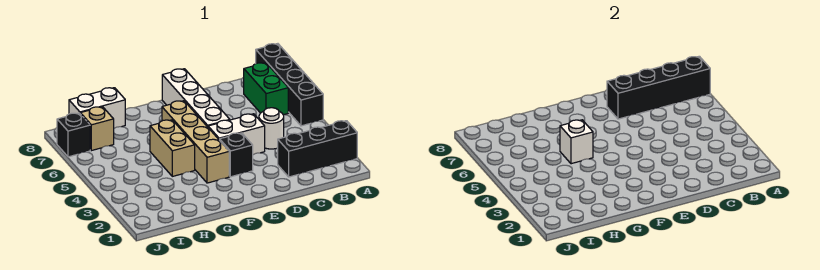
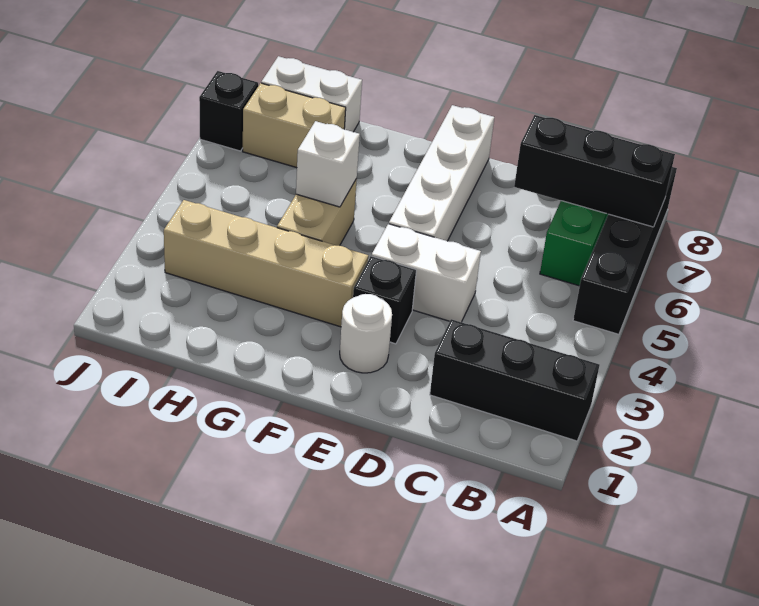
black brick A7:D7 level 2 -> black brick A7:C7 level 2
white round brick C4 level 1 -> white round brick E2 level 1
tan brick F3:F6 level 1 -> tan brick F3:I3 level 1
tan brick I7 level 1 -> tan brick H7:I7 level 1

